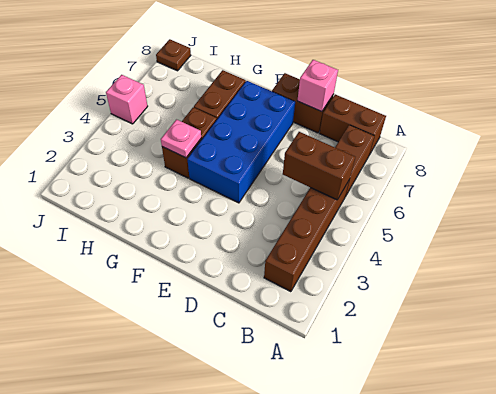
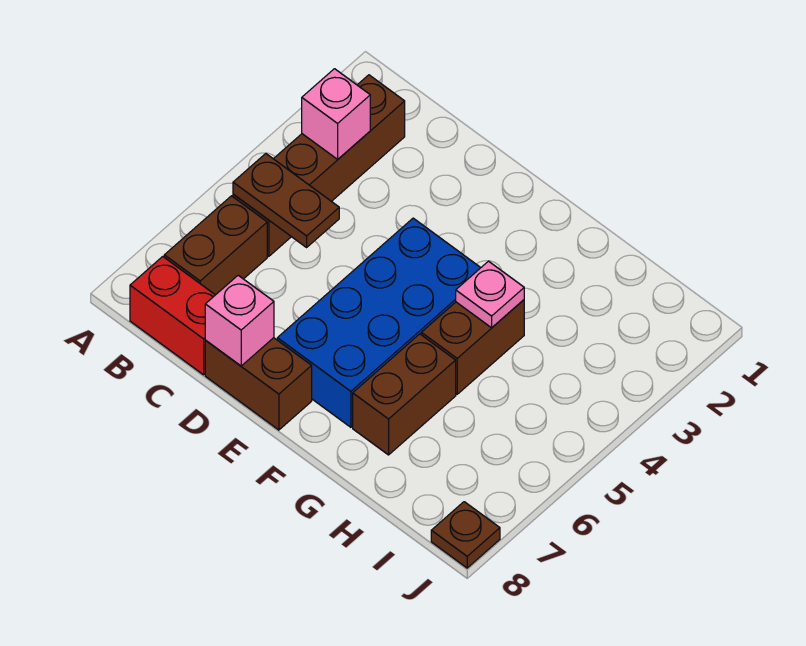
brown brick B5:C5 level 2 -> brown plate B5:C5 level 2
brown brick B8:C8 level 1 -> red brick B8:C8 level 1
pink brick J5 level 1 -> pink brick B3 level 2

